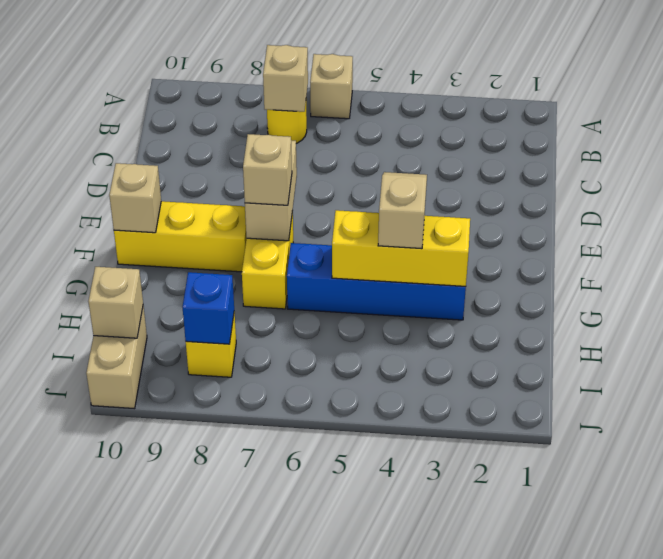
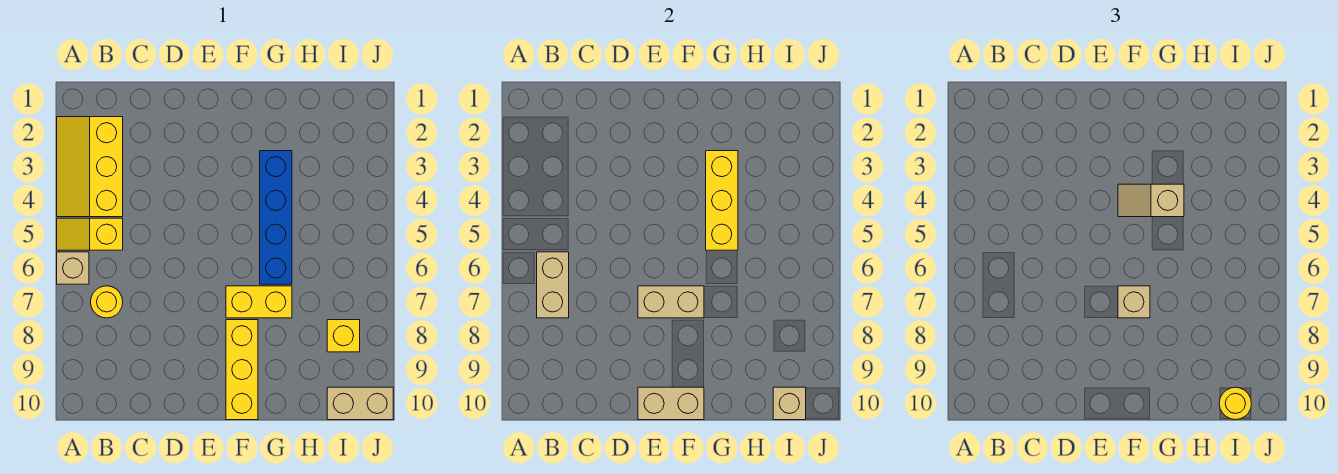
none -> yellow slope A2:B4 level 1 top B
none -> yellow slope A5:B5 level 1 top B
tan brick B7 level 2 -> tan brick B6:B7 level 2
tan brick F10 level 2 -> tan brick E10:F10 level 2
blue brick I8 level 2 -> none
none -> yellow round brick I10 level 3

